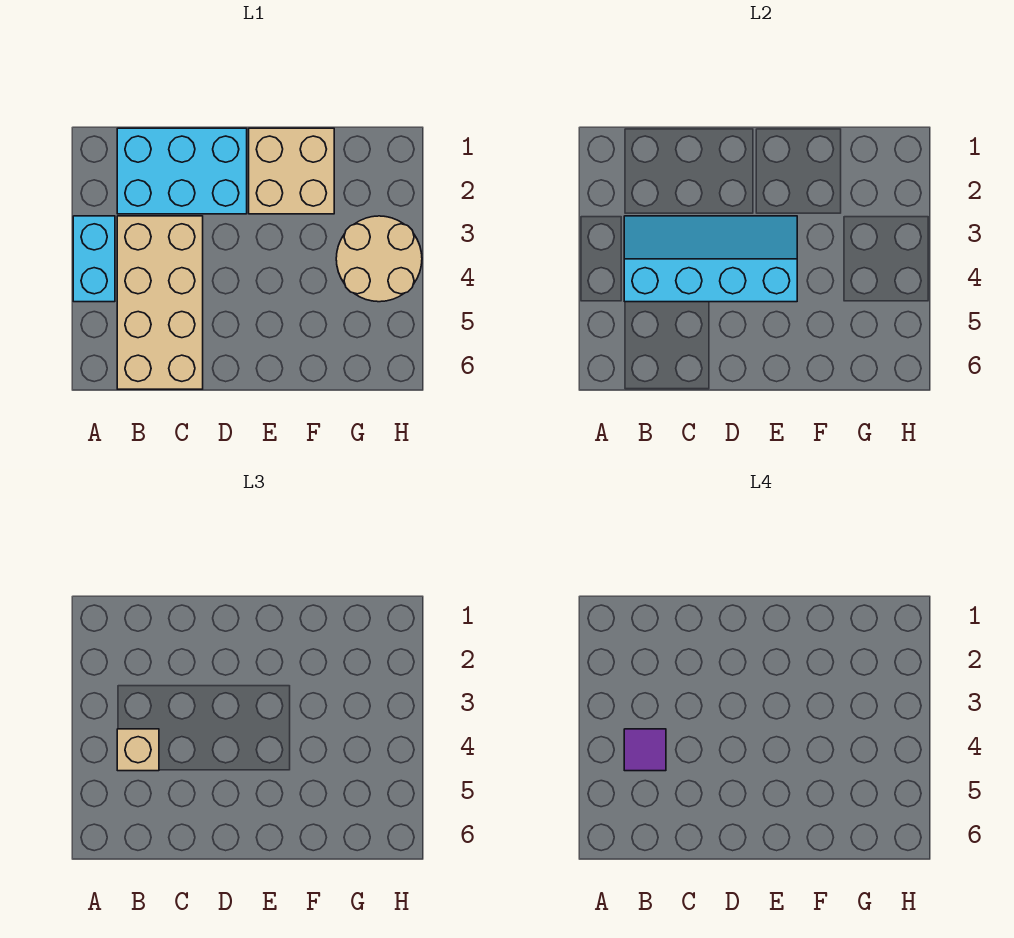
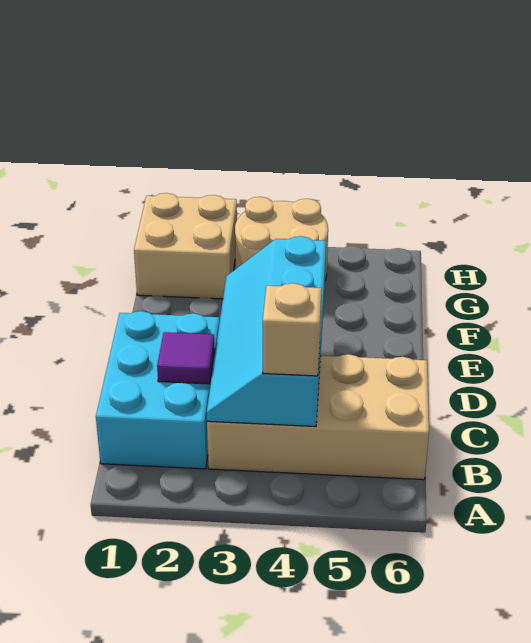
cyan brick A3:A4 level 1 -> none
purple tile B4 level 4 -> purple tile C2 level 2
tan brick E1:F2 level 1 -> tan brick G1:H2 level 1

